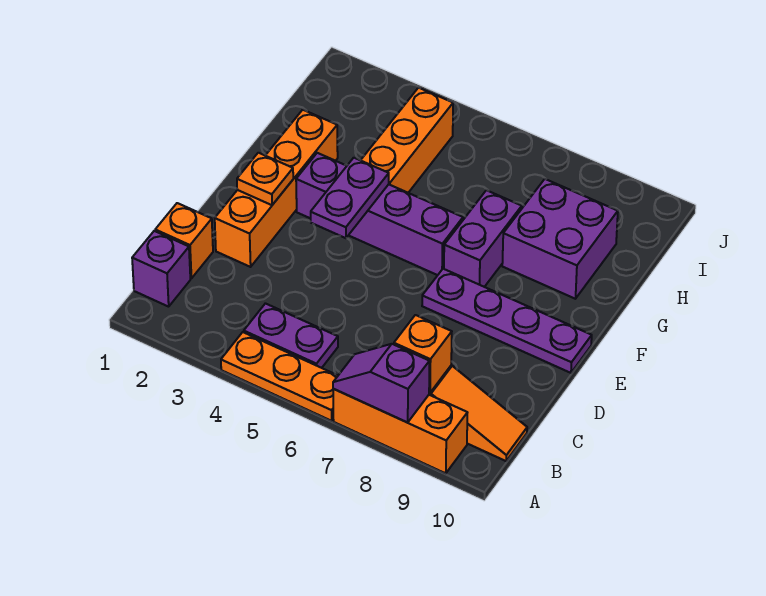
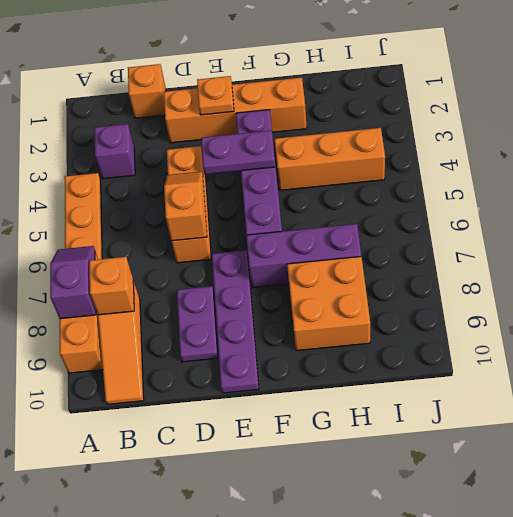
purple brick B1 level 1 -> purple brick B3 level 1
purple plate B4:B5 level 1 -> purple plate D8:D9 level 1
none -> orange brick D4:D6 level 1
none -> orange slope D5:D6 level 2 top 6
purple brick F7:G7 level 1 -> purple brick F7:H7 level 1
purple brick G8:H9 level 1 -> orange brick G8:H9 level 1

